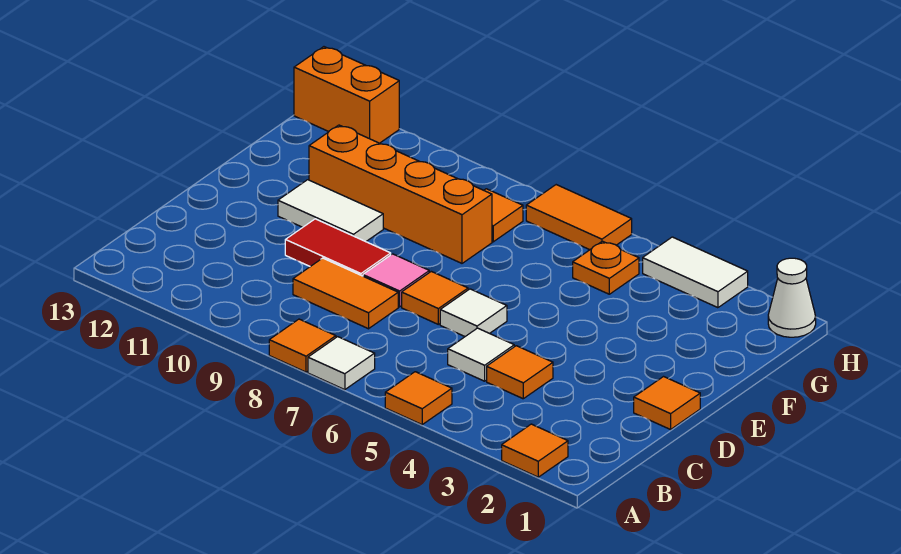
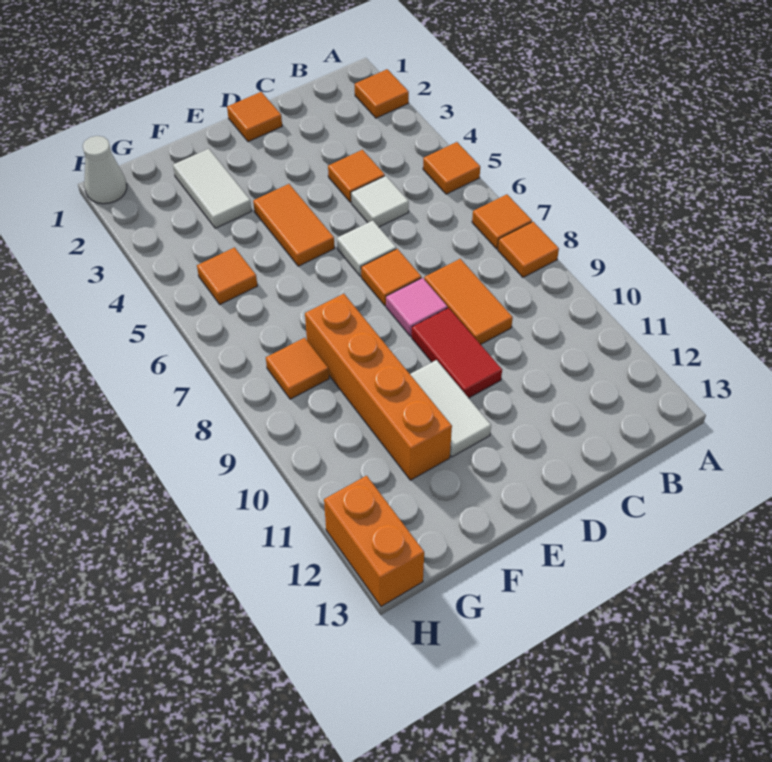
white tile A7 level 1 -> orange tile A7 level 1
orange plate G5 level 1 -> orange tile G5 level 1
white tile H3:H4 level 1 -> white tile F2:F3 level 1
orange tile H6:H7 level 1 -> orange tile E4:E5 level 1

